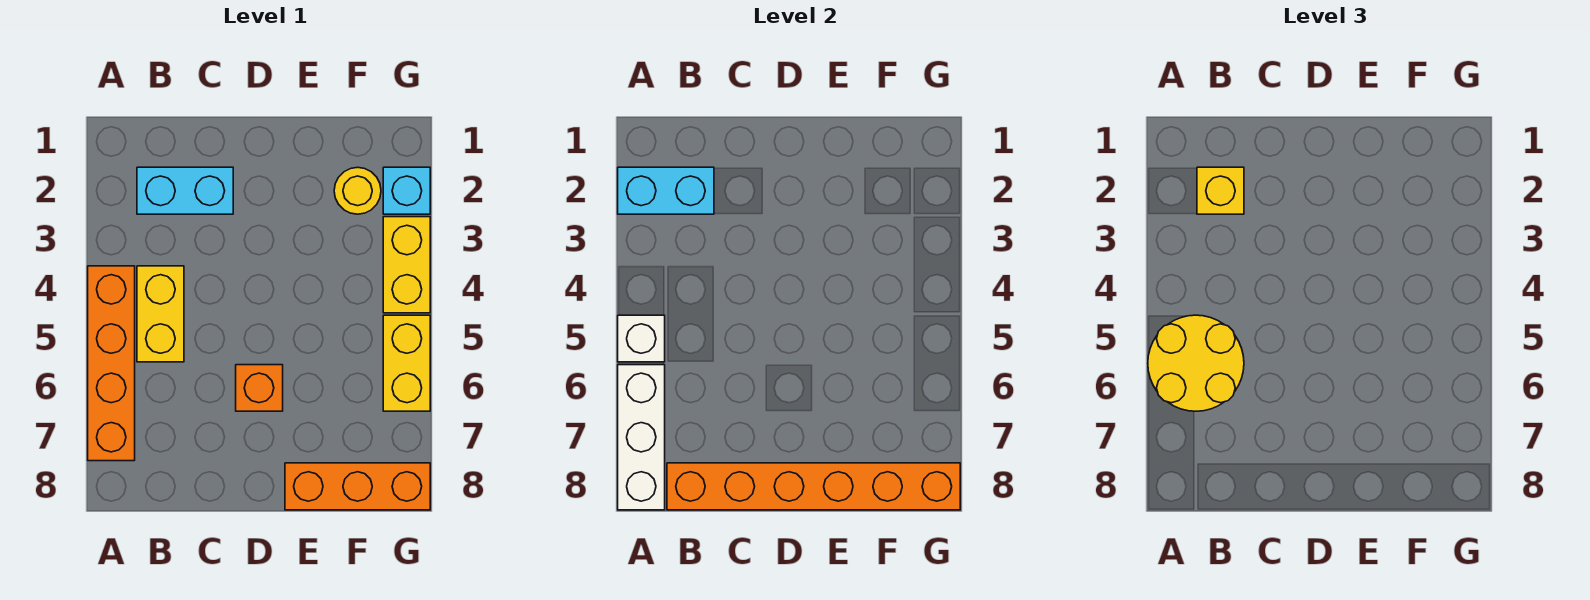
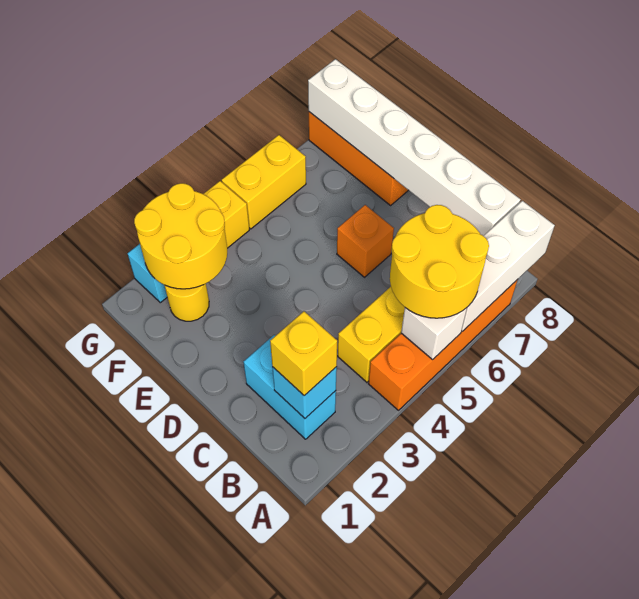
cyan brick A2:B2 level 2 -> cyan brick B2 level 2
orange brick B8:G8 level 2 -> white brick B8:G8 level 2
none -> yellow round brick F2:G3 level 2

